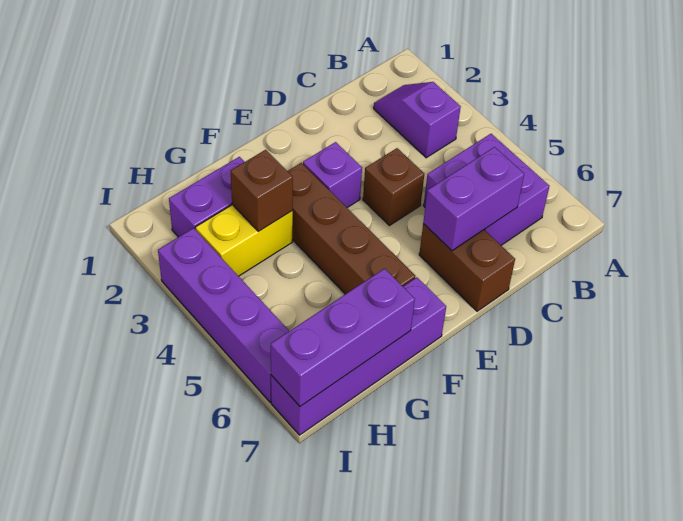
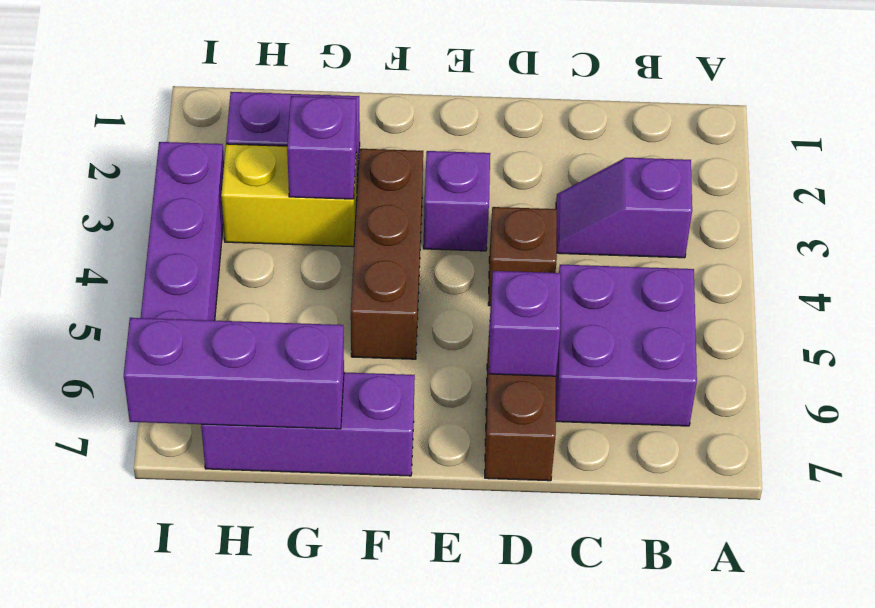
purple slope B2:B3 level 1 top 3 -> purple slope B3:C3 level 1 top B
purple brick C6:D6 level 2 -> purple brick D6 level 2
brown brick F3:F6 level 1 -> brown brick F3:F5 level 1
purple brick F7:I7 level 1 -> purple brick F7:H7 level 1
brown brick G3 level 2 -> purple brick G3 level 2

